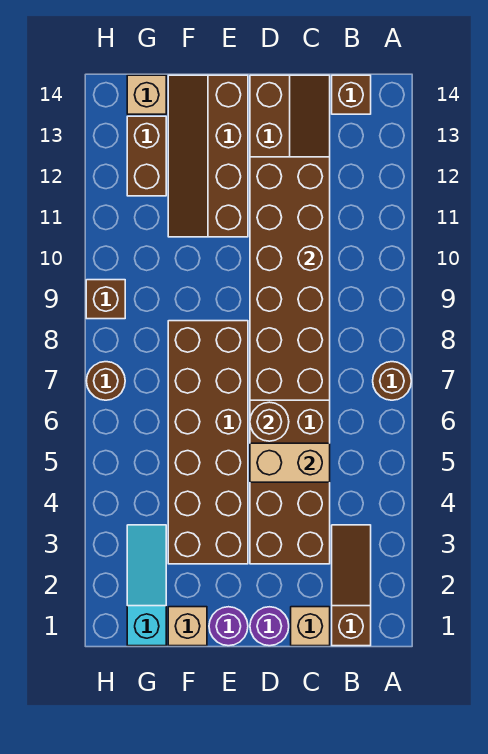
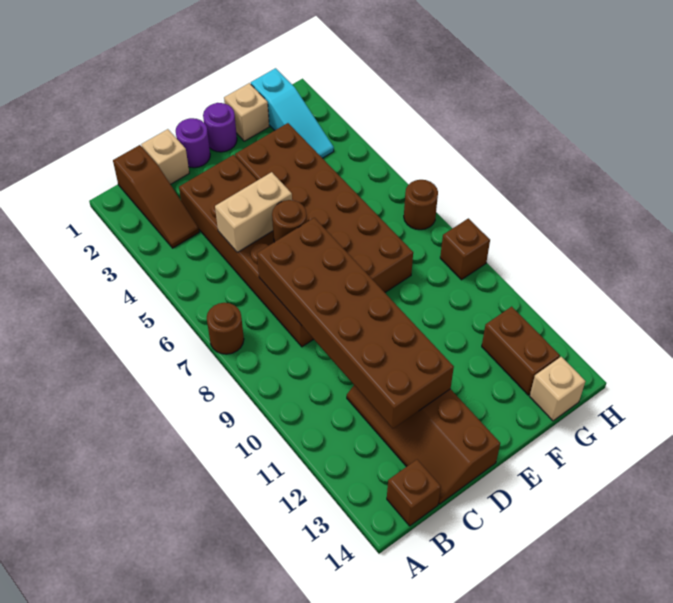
brown slope E11:F14 level 1 top E -> none

